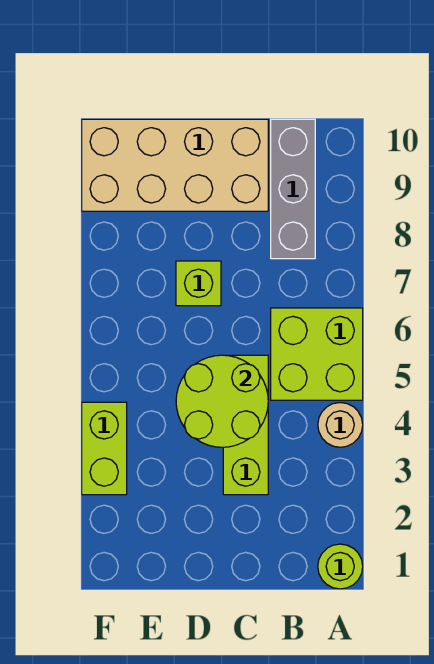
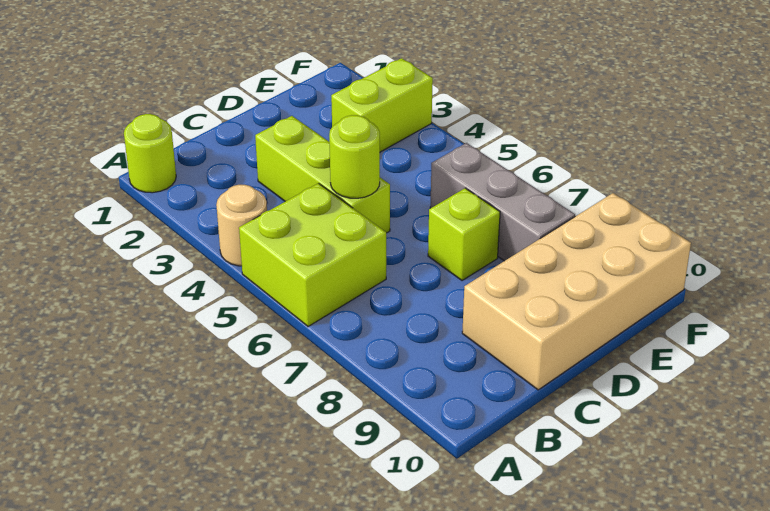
grey brick B8:B10 level 1 -> grey brick E6:E8 level 1
lime round brick C4:D5 level 2 -> lime round brick C5 level 2
lime brick F3:F4 level 1 -> lime brick E3:F3 level 1

